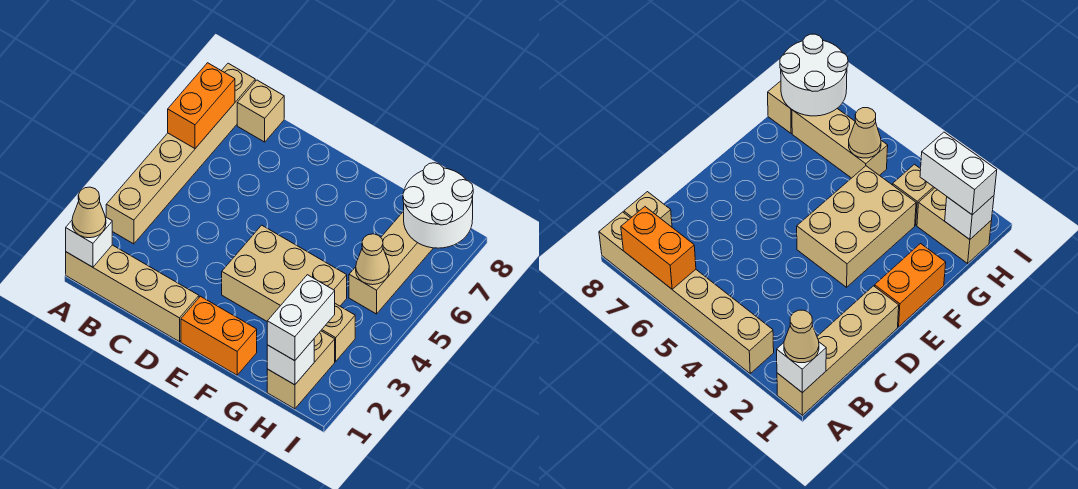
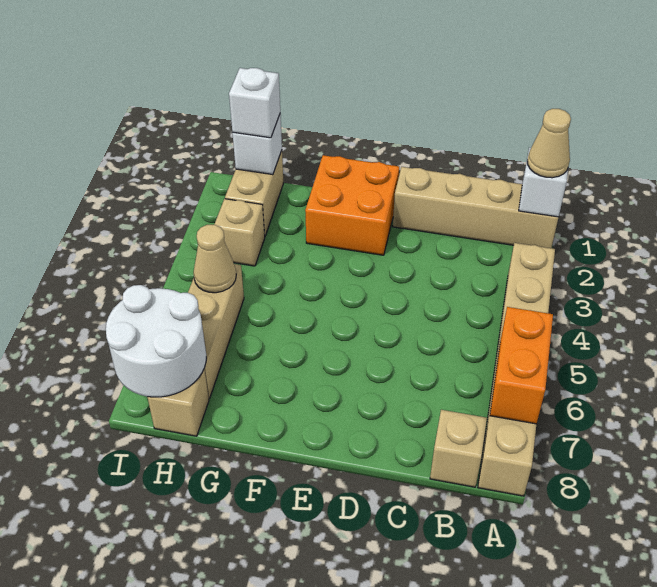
orange brick E1:F1 level 1 -> orange brick E1:F2 level 1
tan brick E3:G4 level 1 -> none
white brick H1:H2 level 3 -> white brick H1 level 3

